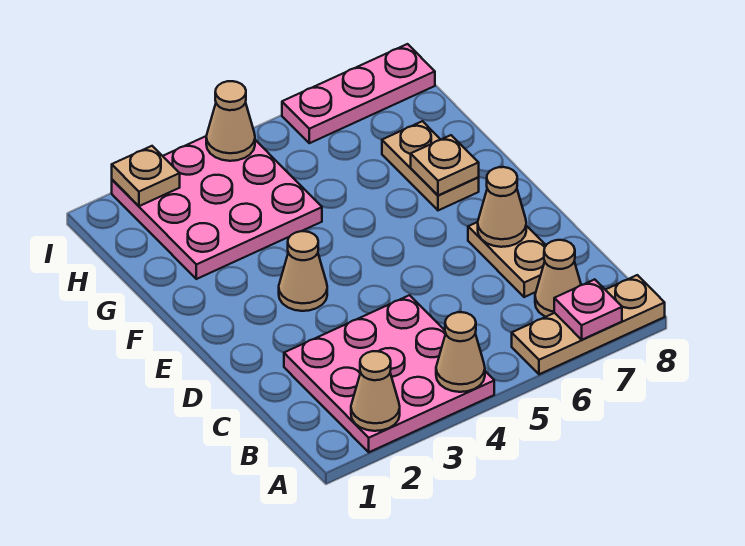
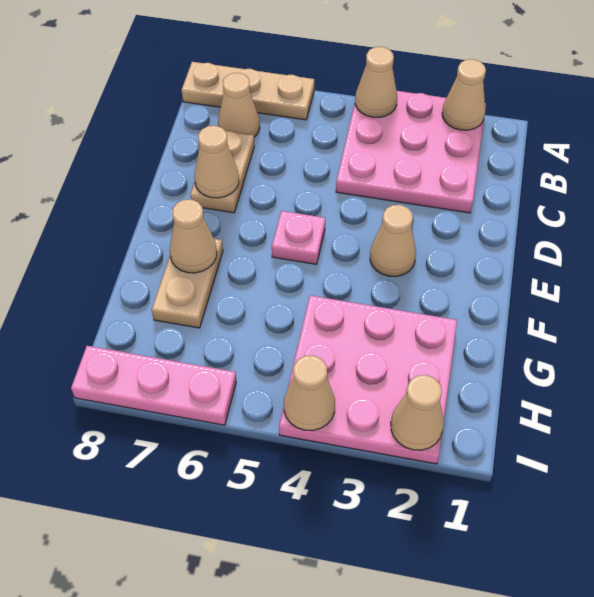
pink plate A7 level 2 -> pink plate E5 level 1
tan plate F7 level 2 -> tan cone F7 level 2
tan plate I2 level 2 -> tan cone I2 level 2

